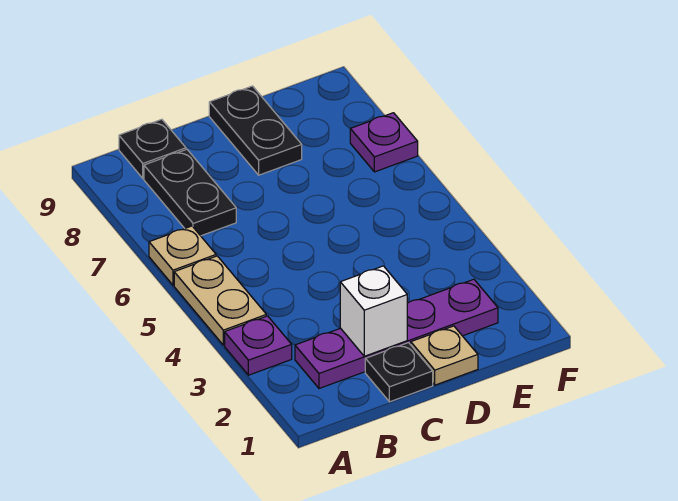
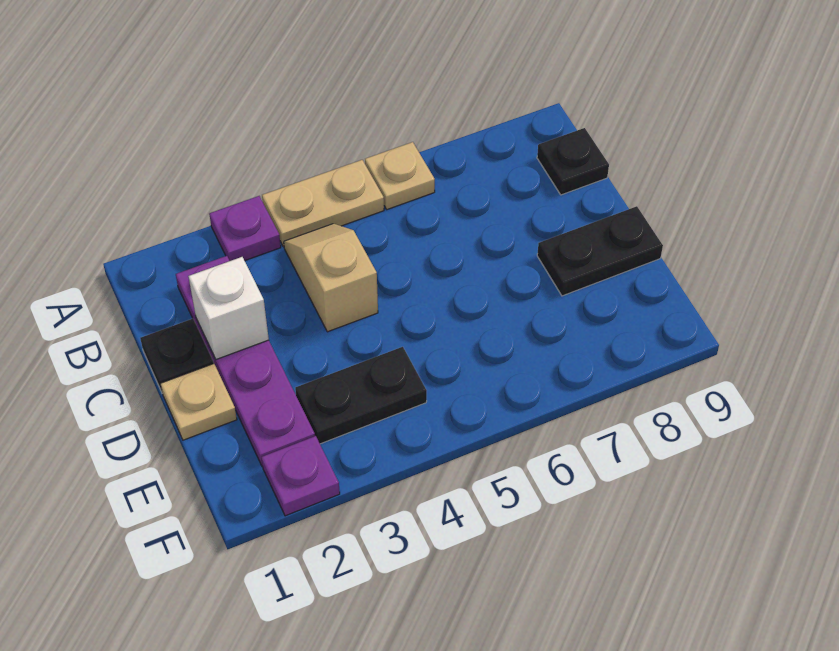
none -> tan slope B4:C4 level 1 top C
black plate B7:B8 level 1 -> black plate E3:E4 level 1
purple plate F7 level 1 -> purple plate F2 level 1

